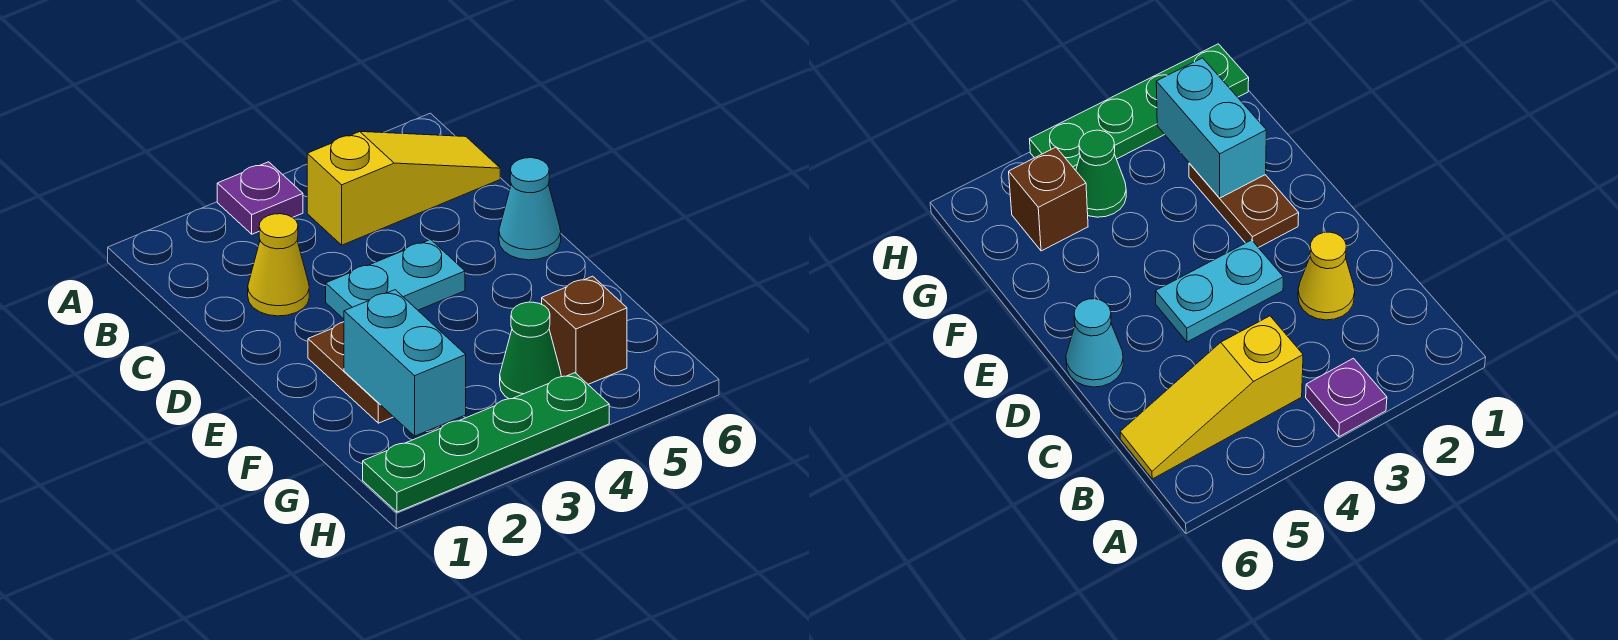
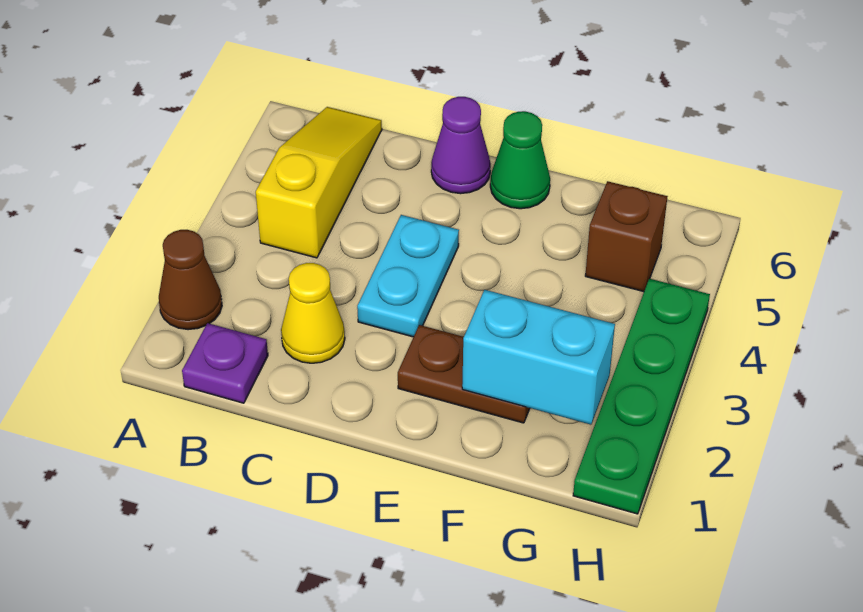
none -> brown cone A2 level 1
purple plate A3 level 1 -> purple plate B1 level 1
cyan cone D6 level 1 -> purple cone D6 level 1
green cone G4 level 1 -> green cone E6 level 1

